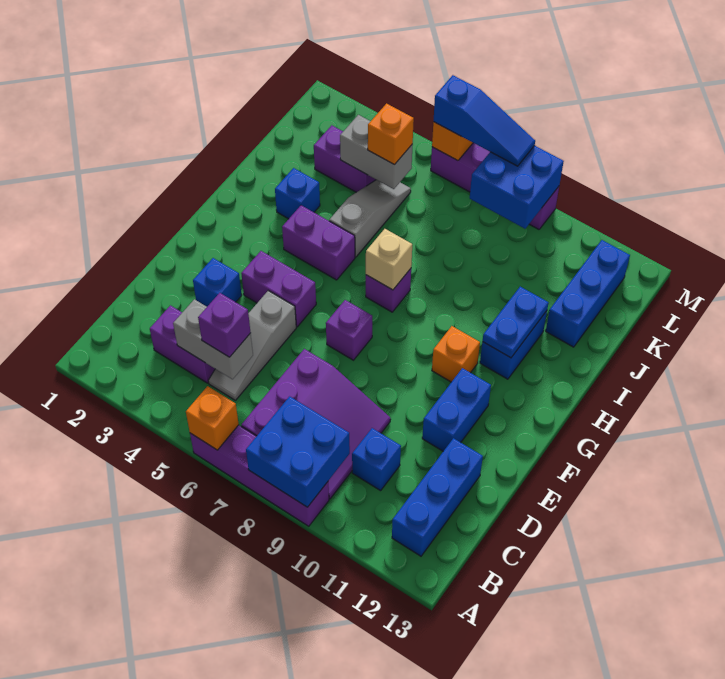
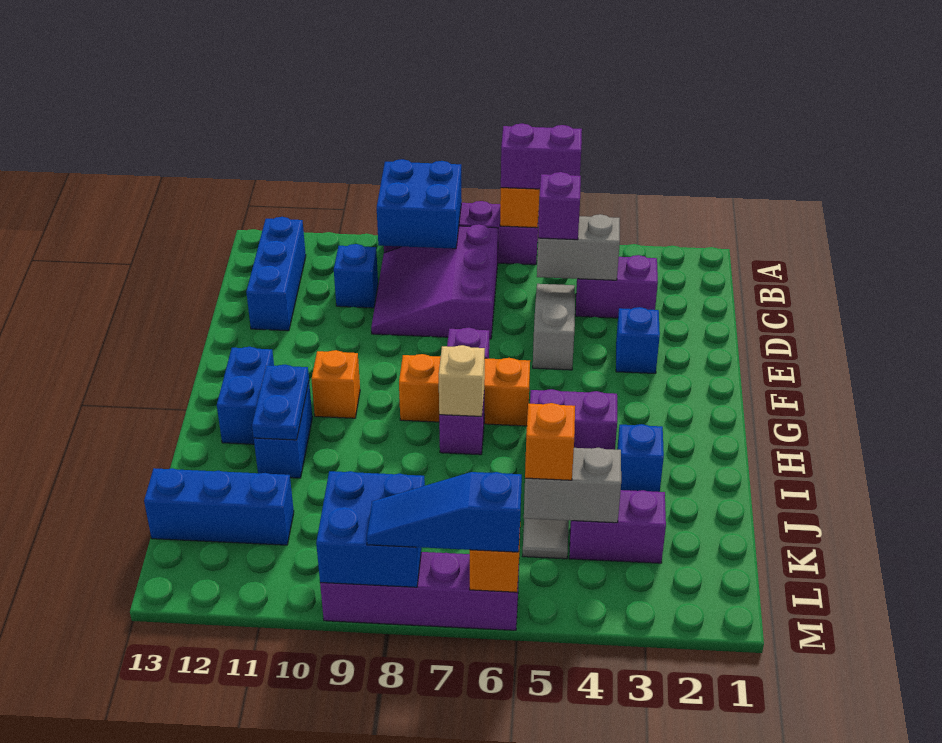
blue brick E11:F11 level 1 -> blue brick G12:H12 level 1
purple brick F4:F5 level 1 -> purple brick A5:A6 level 3
none -> orange brick G6:G8 level 1
blue brick J12:L12 level 1 -> blue brick K11:K13 level 1

